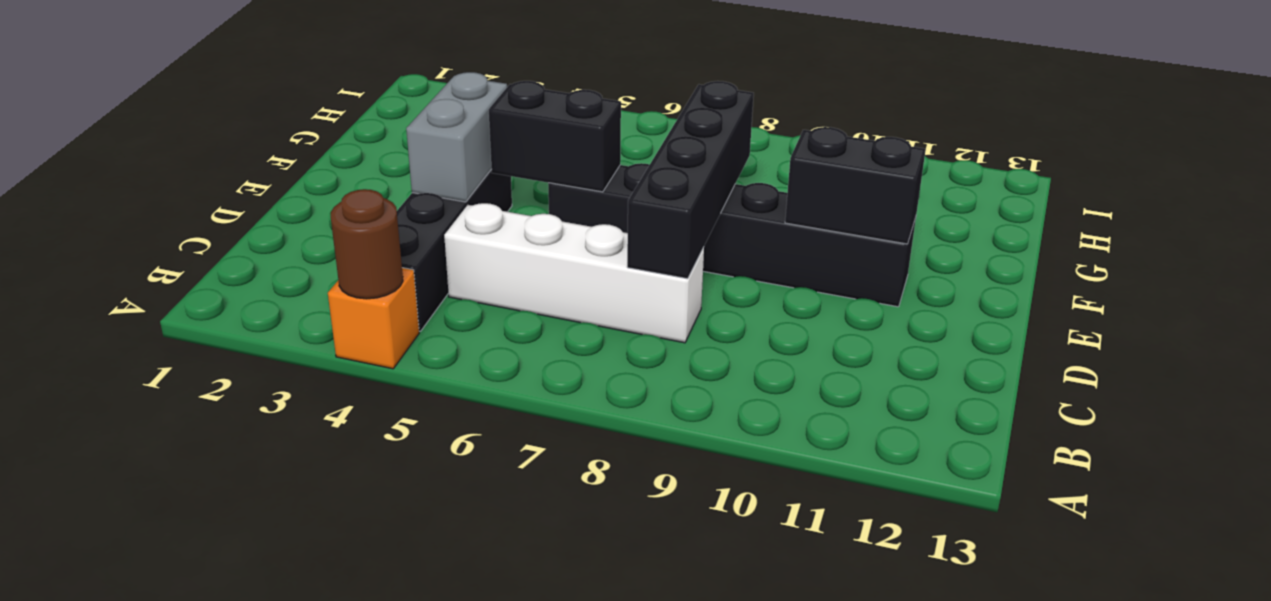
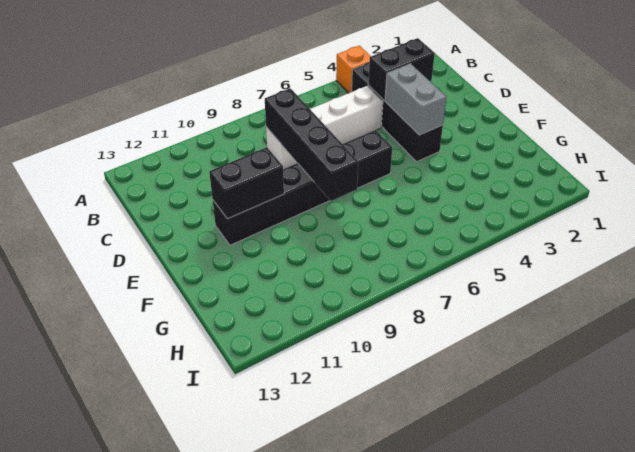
brown round brick A4 level 2 -> none
black brick E5:E6 level 2 -> black brick C3:C4 level 2

